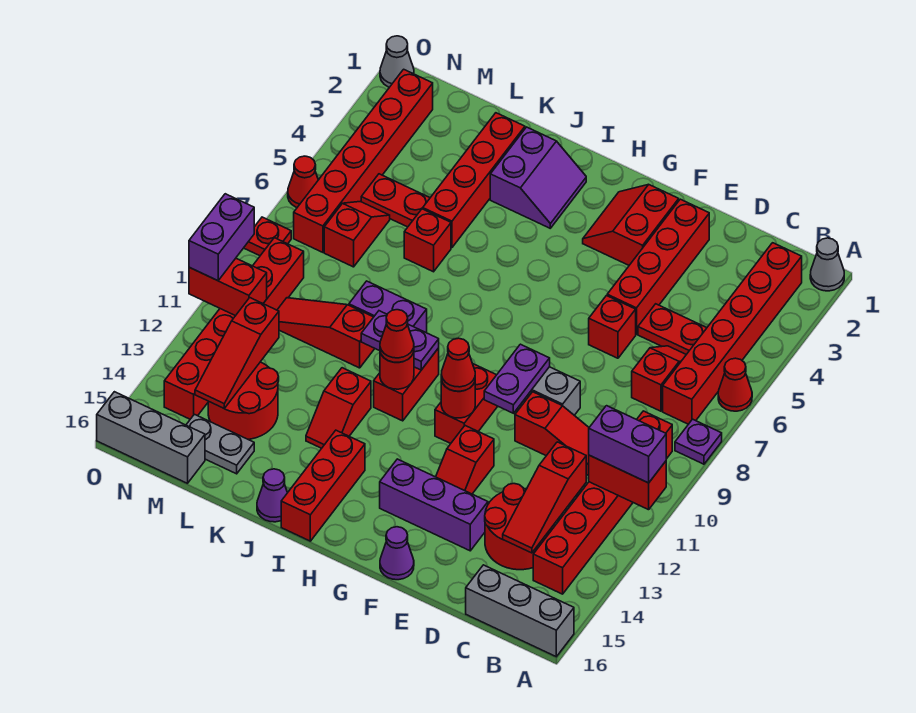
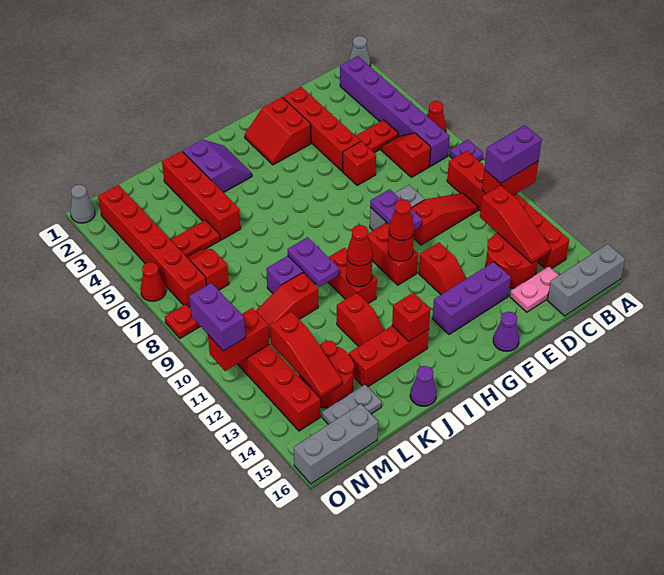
red brick B2:B7 level 1 -> purple brick B2:B7 level 1
none -> pink plate C15:D15 level 1
purple plate I10:J10 level 2 -> purple plate J9:J10 level 2
red brick I14:I16 level 1 -> red brick I14:K14 level 1
red brick K6 level 1 -> red brick I14 level 2

